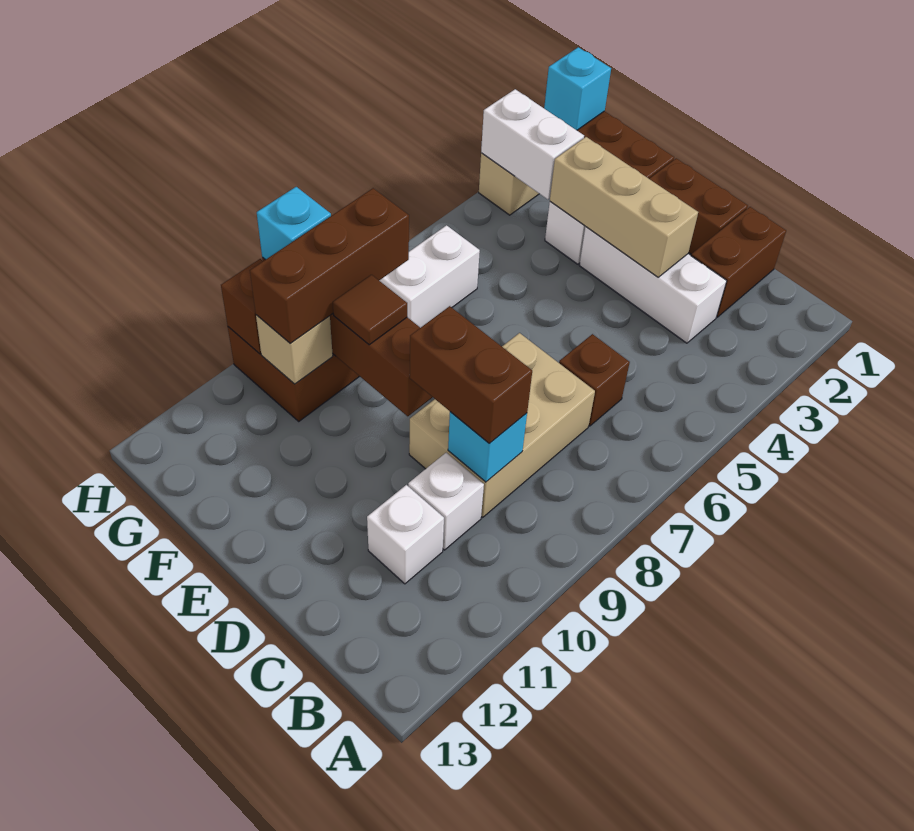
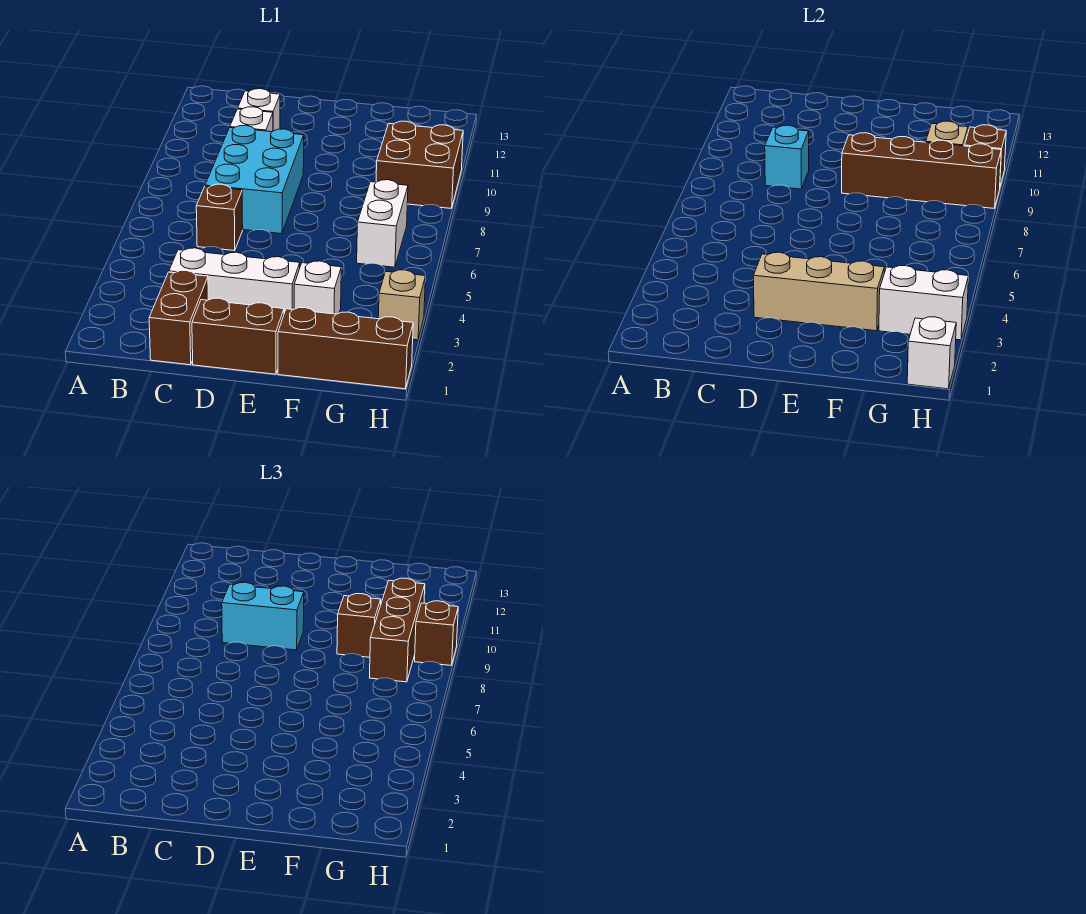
tan brick C7:D9 level 1 -> cyan brick C7:D9 level 1
brown brick C9:D9 level 3 -> cyan brick C9:D9 level 3
brown tile F9 level 3 -> brown brick F9 level 3
cyan brick H1 level 2 -> white brick H1 level 2
cyan brick H9 level 3 -> brown brick H9 level 3

